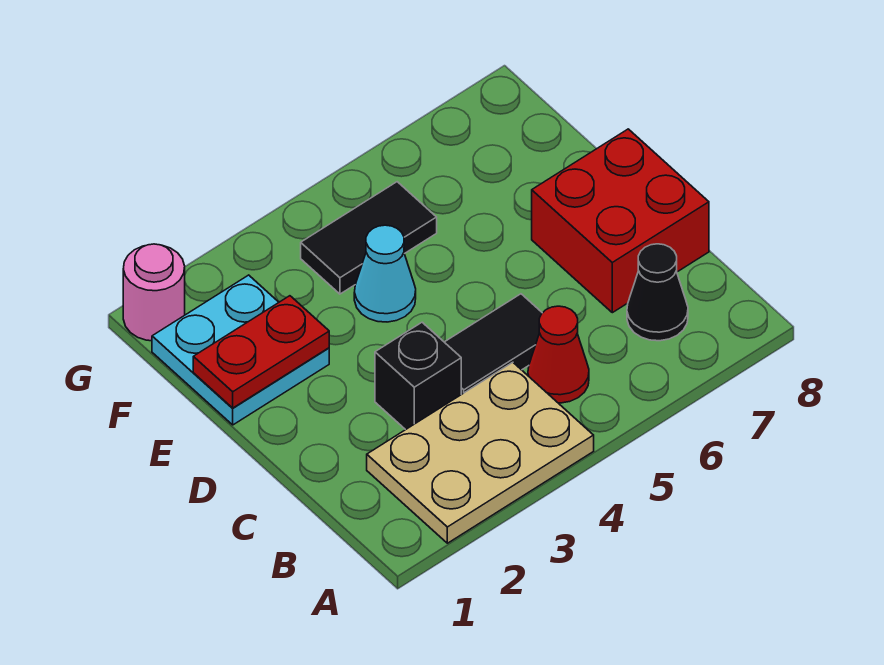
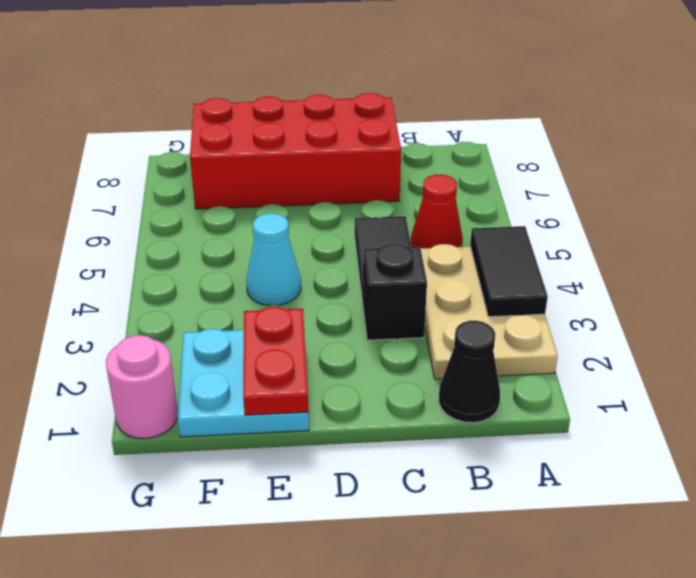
black cone B7 level 1 -> black cone B1 level 1
red brick C7:D8 level 1 -> red brick C7:F8 level 1
black tile F4:F5 level 1 -> black tile A3:A4 level 2

